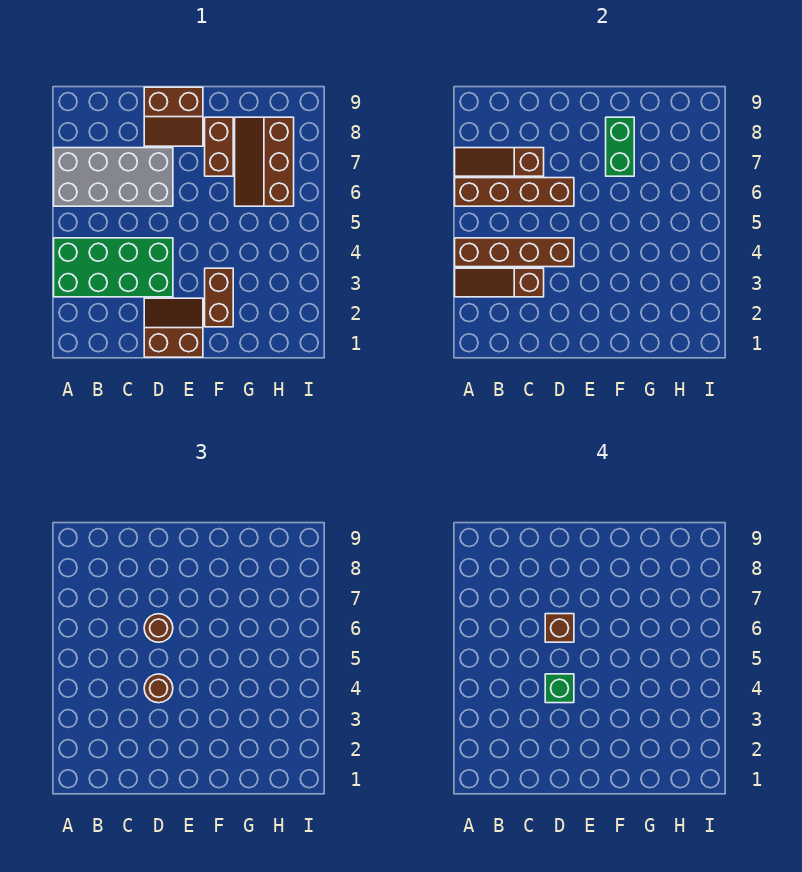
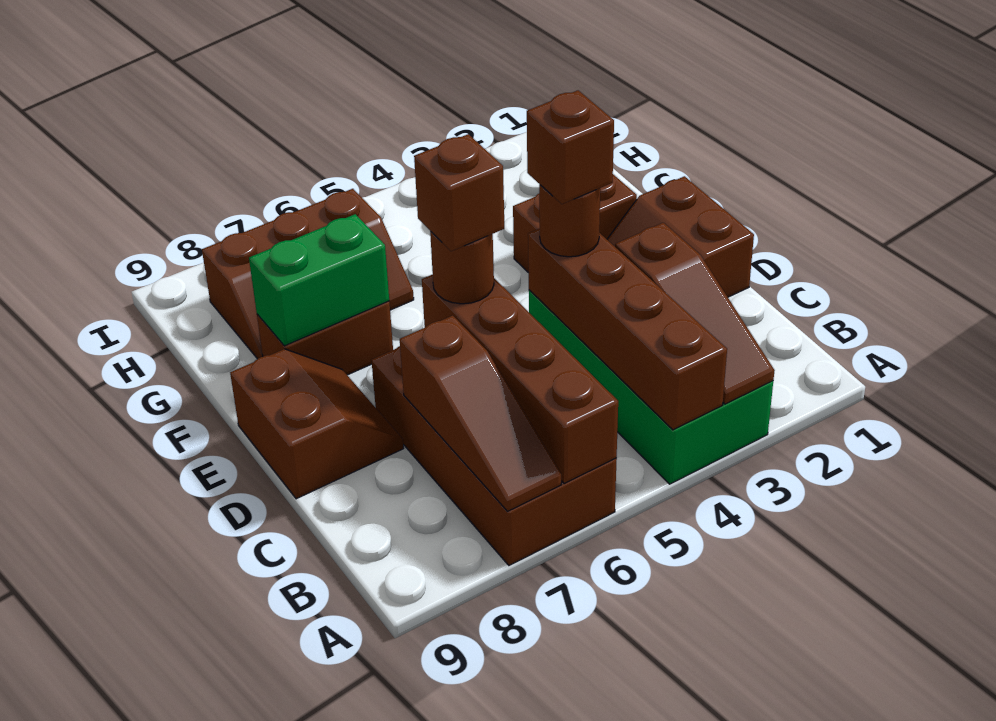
grey brick A6:D7 level 1 -> brown brick A6:D7 level 1
green brick D4 level 4 -> brown brick D4 level 4

